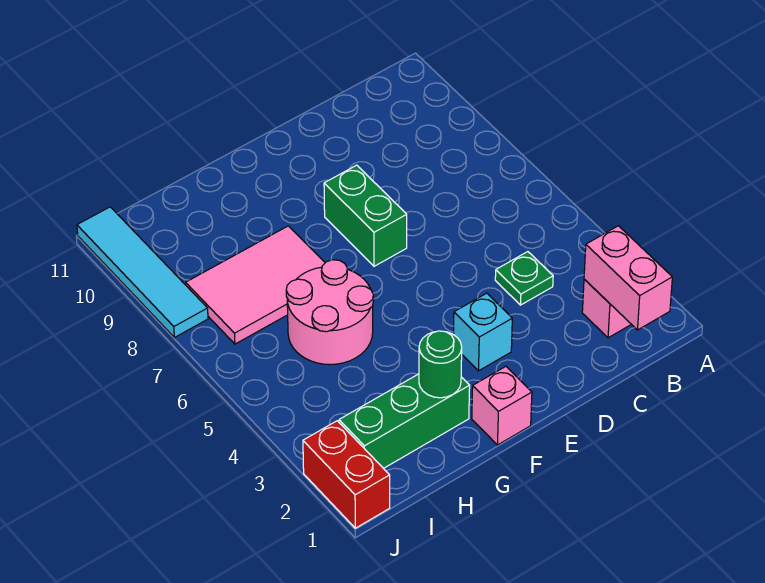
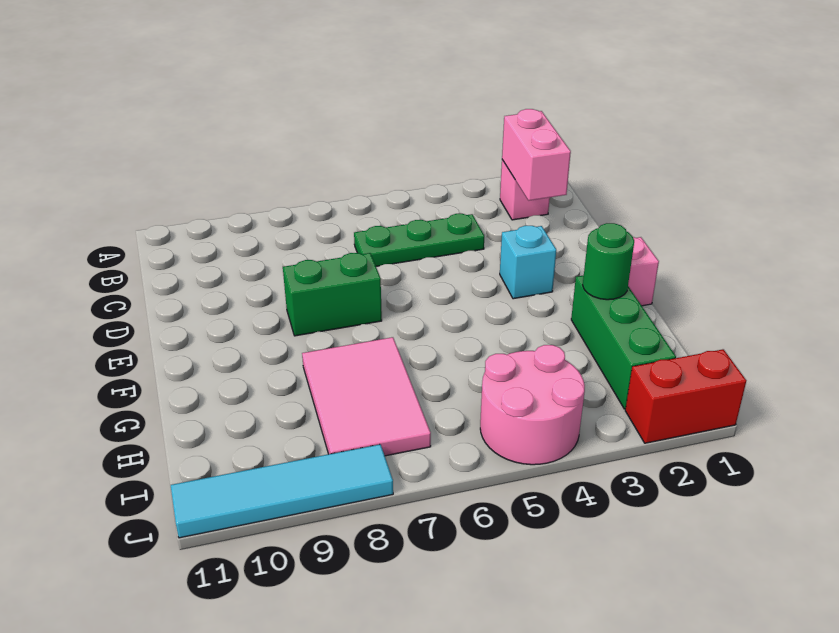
pink brick B1:B2 level 2 -> pink brick B2:C2 level 2
green plate C4 level 1 -> green plate C4:C6 level 1
pink round brick G5:H6 level 1 -> pink round brick I4:J5 level 1

